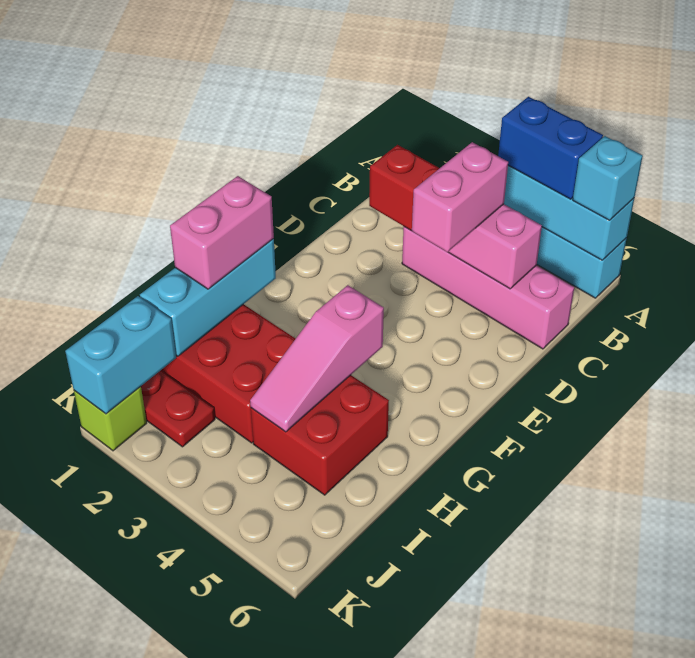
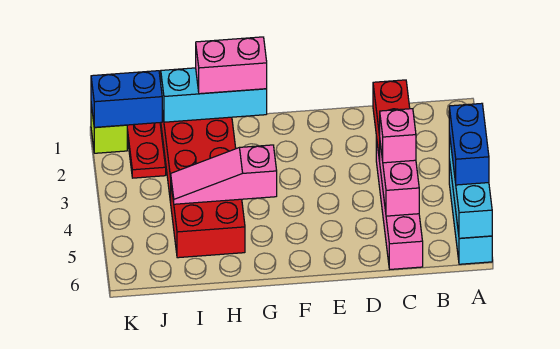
cyan brick A6 level 3 -> none
pink brick C4:D4 level 3 -> pink brick C4 level 3
cyan brick J1:K1 level 2 -> blue brick J1:K1 level 2

